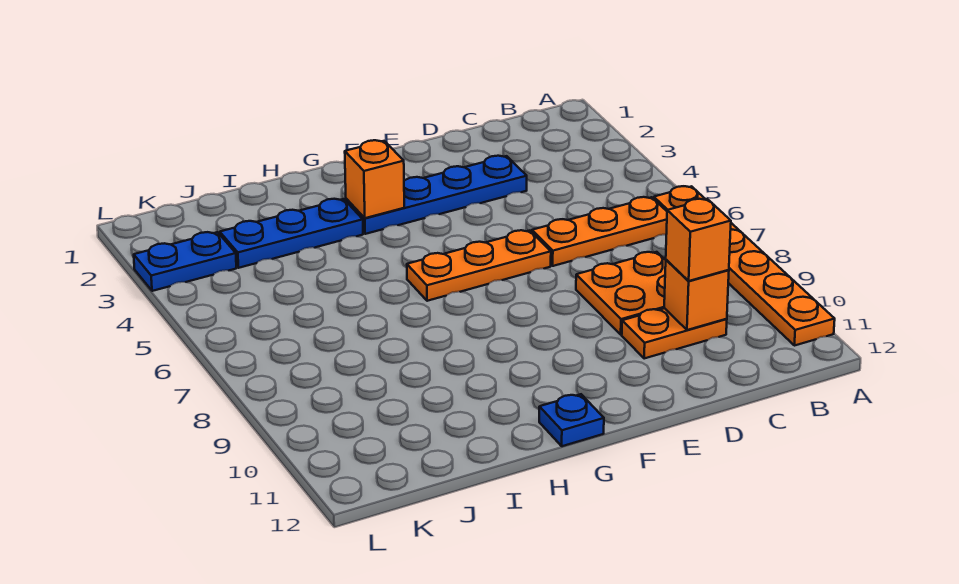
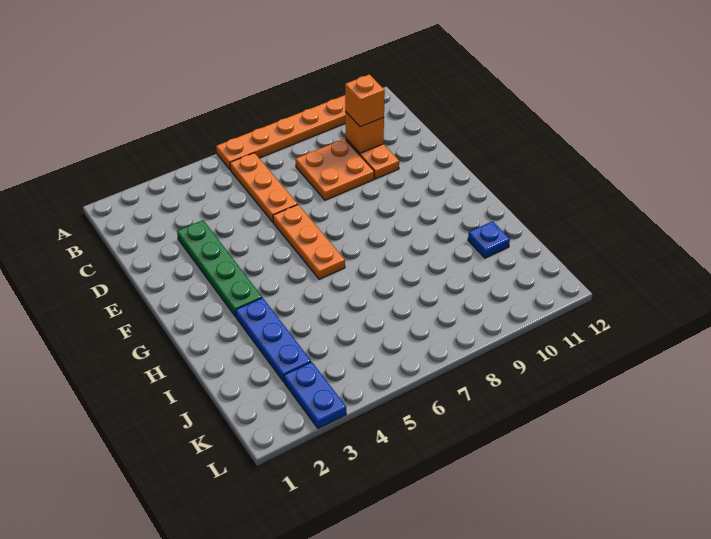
blue plate D3:G3 level 1 -> green plate D3:G3 level 1
orange brick G3 level 2 -> none
blue plate G12 level 1 -> blue plate I11 level 1

